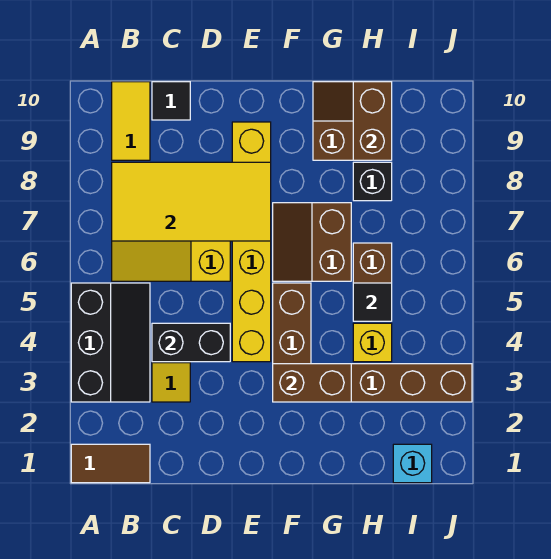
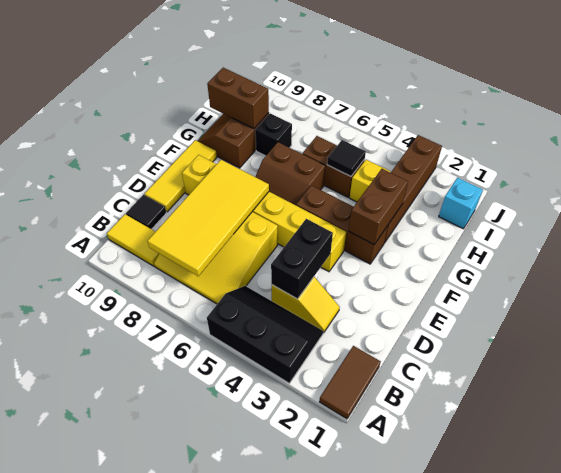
none -> yellow tile D10:F10 level 1

